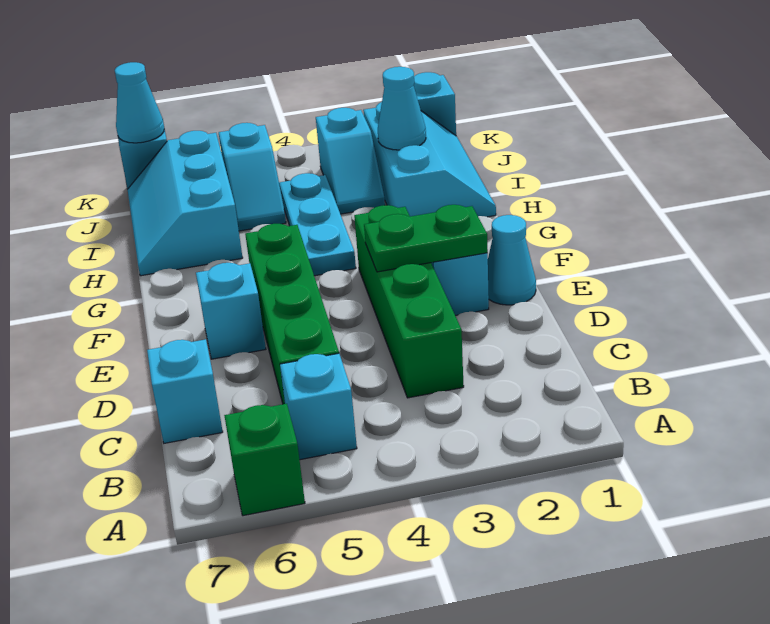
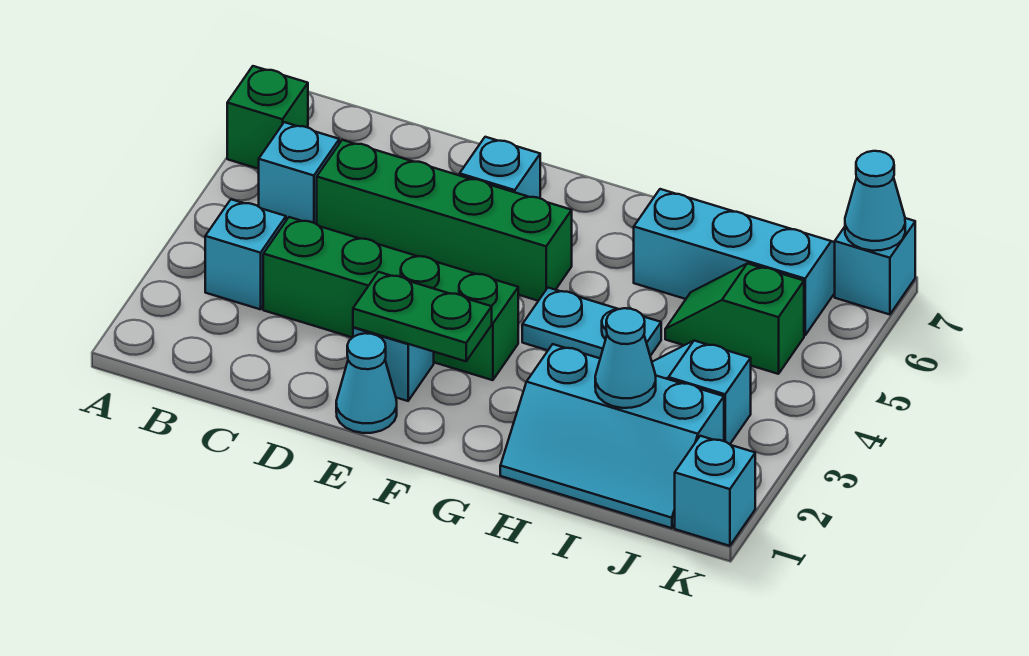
cyan brick C7 level 1 -> cyan brick B3 level 1
green plate E2:E3 level 2 -> green plate E2:F2 level 2
cyan plate G4:I4 level 1 -> cyan plate G4:H4 level 1
cyan slope I5:J5 level 1 top J -> green slope I5:J5 level 1 top J

